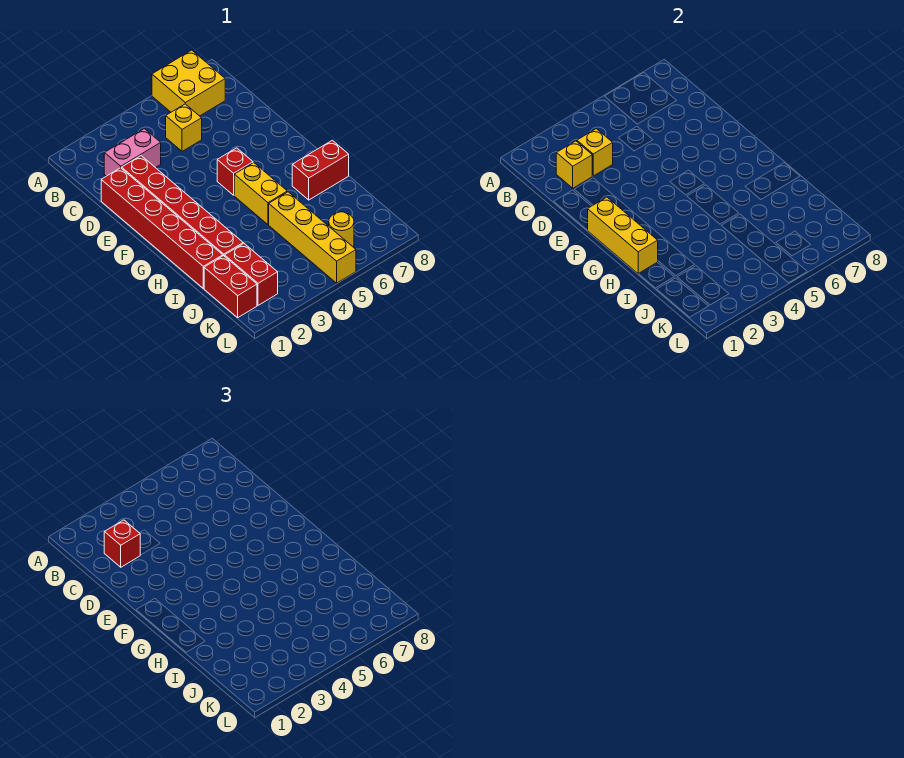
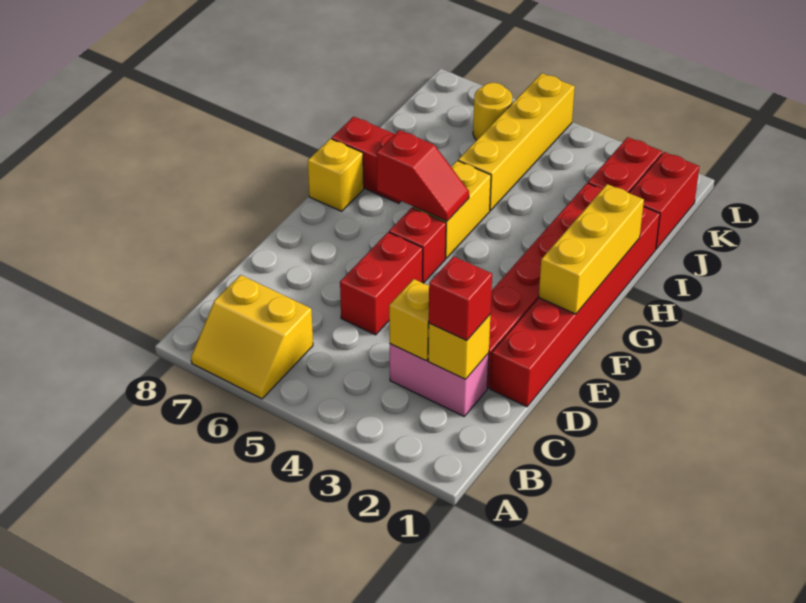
yellow brick A6:B7 level 1 -> yellow slope A6:B7 level 1 top B
yellow brick C5 level 1 -> yellow brick G8 level 1
none -> red brick D5:E5 level 1
none -> red slope G5:G6 level 2 top 6

